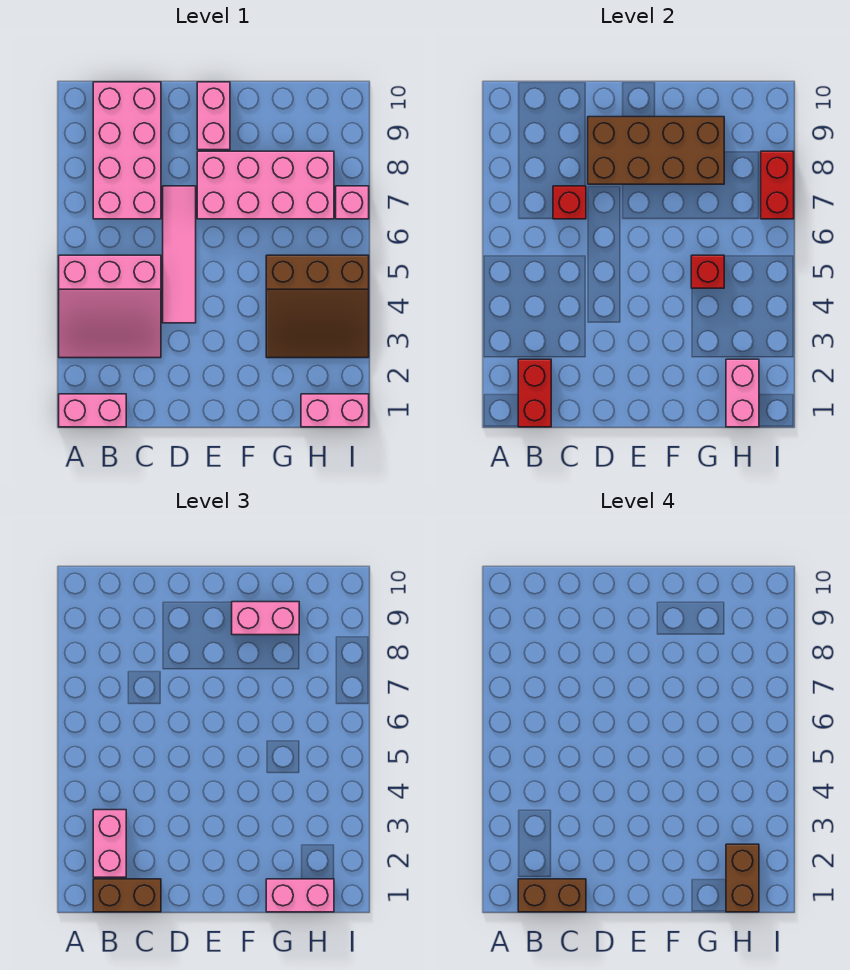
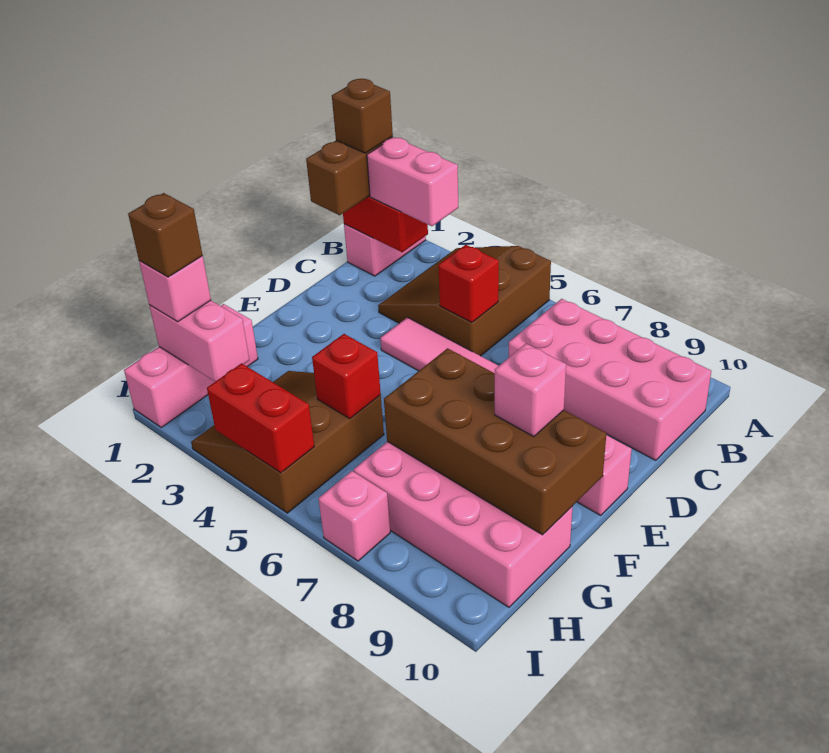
pink slope A3:C5 level 1 top 5 -> brown slope A3:C5 level 1 top 5
brown brick B1:C1 level 4 -> brown brick B1 level 4
red brick C7 level 2 -> red brick C5 level 2
brown brick D8:G9 level 2 -> brown brick F7:G10 level 2
pink brick E7:H8 level 1 -> pink brick G7:H10 level 1
pink brick F9:G9 level 3 -> pink brick F9 level 3
pink brick G1:H1 level 3 -> pink brick H1 level 3
pink brick H1:I1 level 1 -> pink brick G1:I1 level 1
brown brick H1:H2 level 4 -> brown brick H1 level 4
red brick I7:I8 level 2 -> red brick I4:I5 level 2

